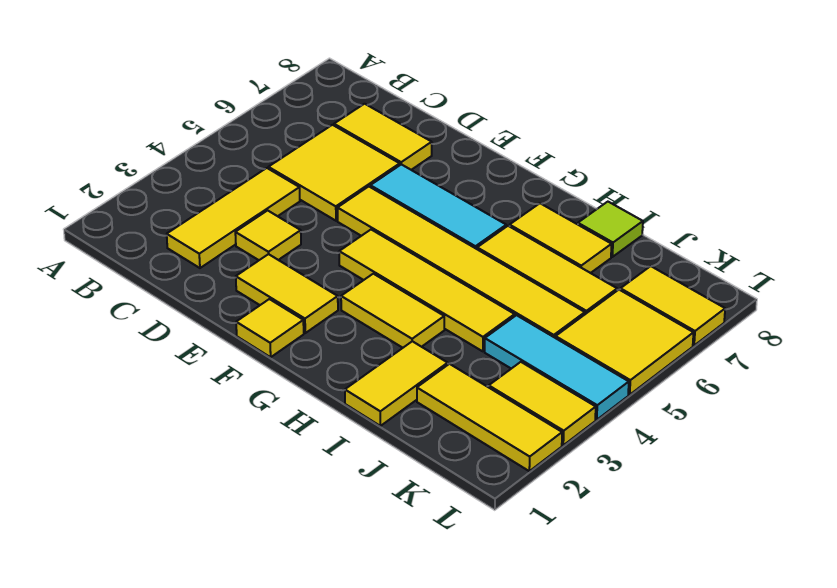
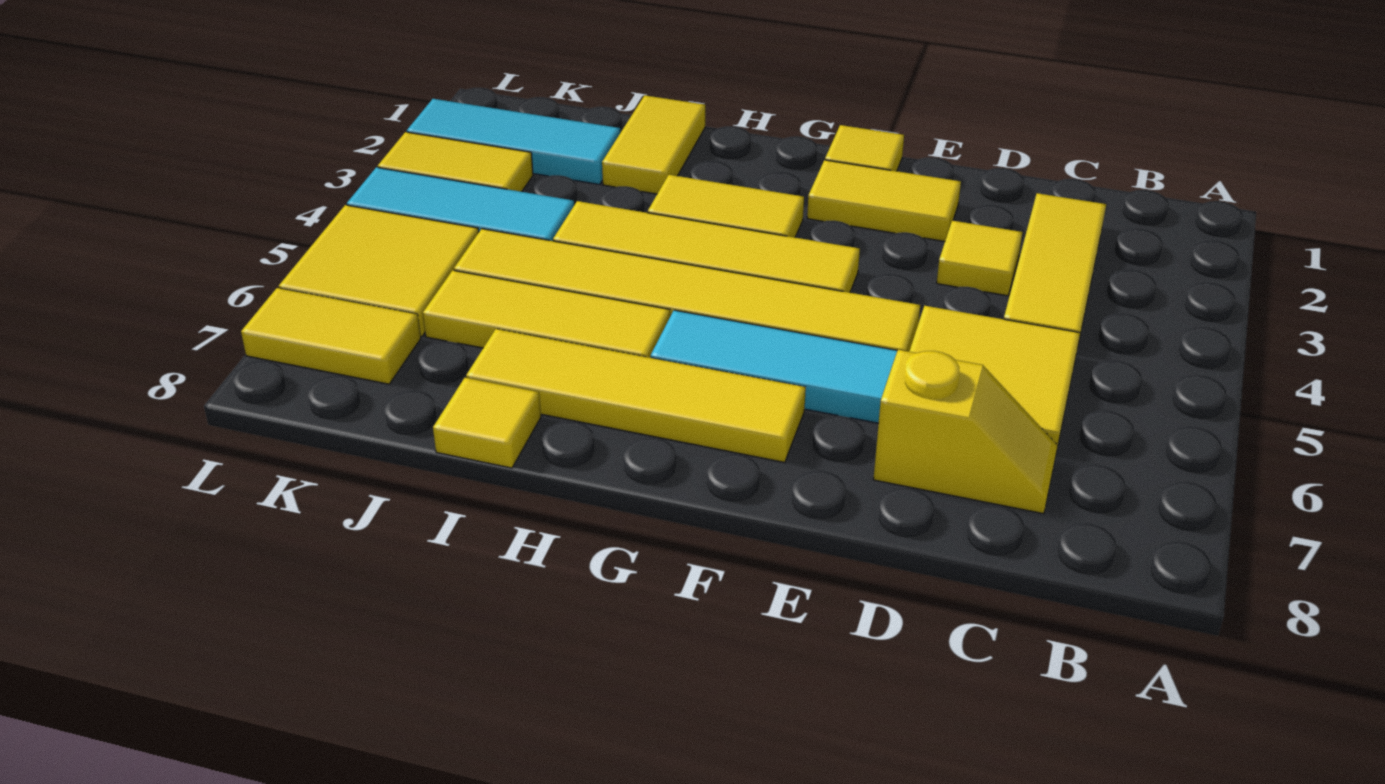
yellow tile C7:D7 level 1 -> yellow slope C7:D7 level 1 top D
yellow tile H7:I7 level 1 -> yellow tile F7:I7 level 1
lime tile I8 level 1 -> yellow tile I8 level 1
yellow tile J2:L2 level 1 -> cyan tile J2:L2 level 1

